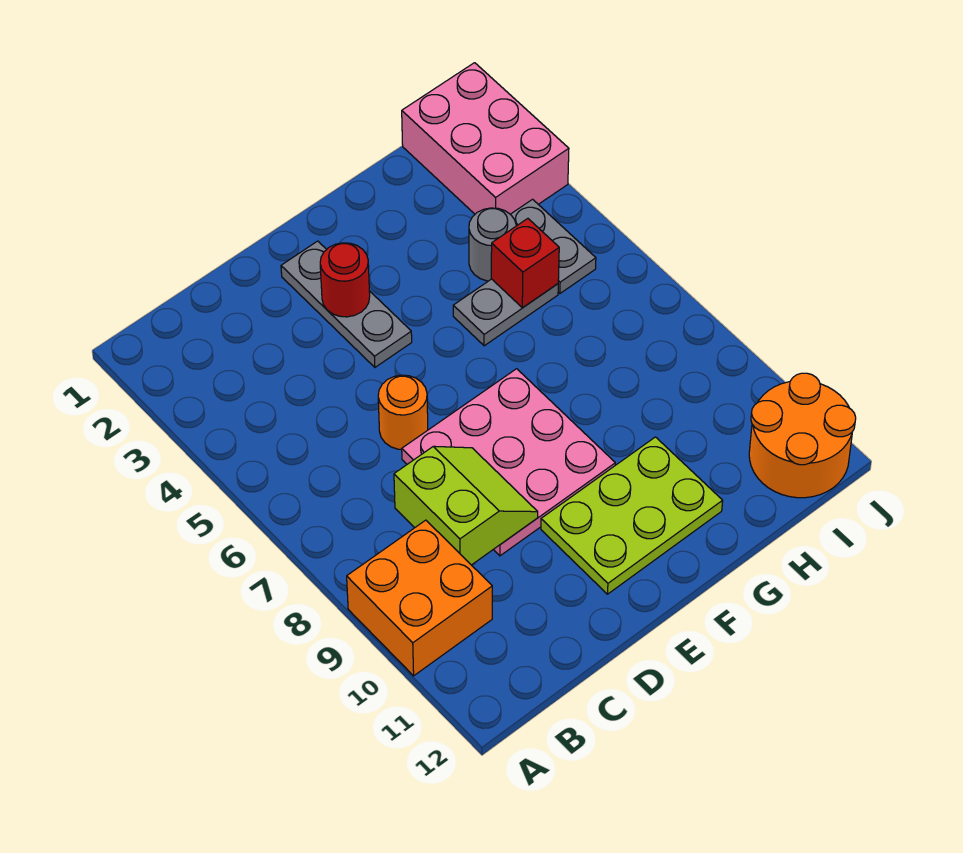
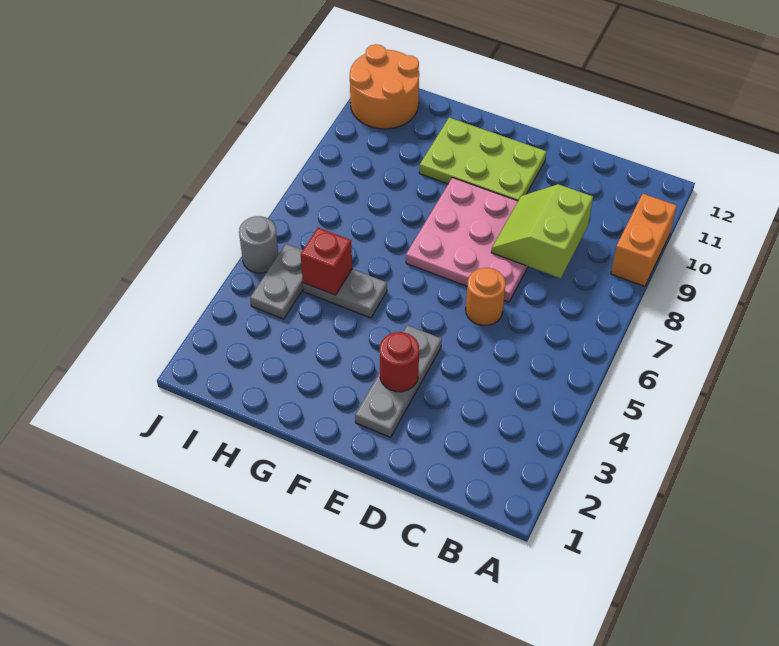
orange brick A9:B10 level 1 -> orange brick A9:A10 level 1
grey round brick H4 level 1 -> grey round brick J5 level 1
pink brick I1:J3 level 1 -> none

